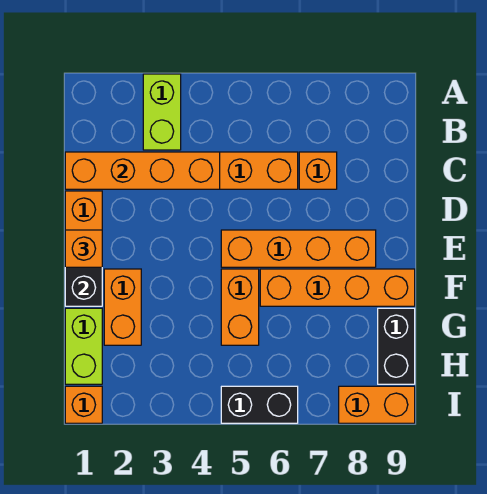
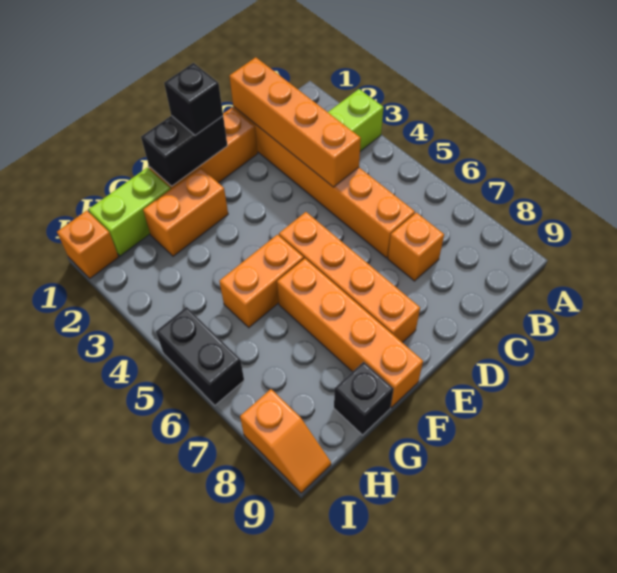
orange brick E1 level 3 -> black brick E1 level 3
black brick G9:H9 level 1 -> black brick G9 level 1
orange brick I8:I9 level 1 -> orange slope I8:I9 level 1 top 8

